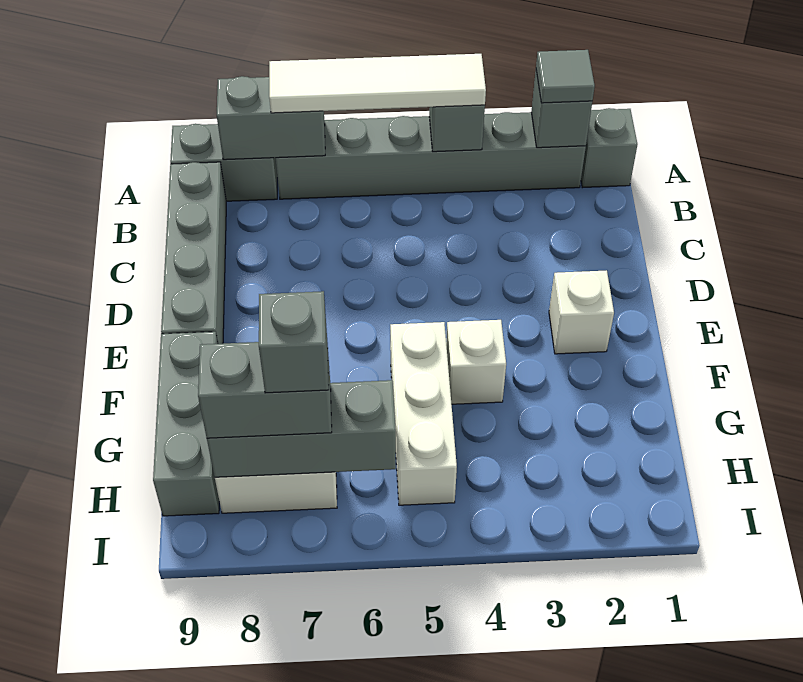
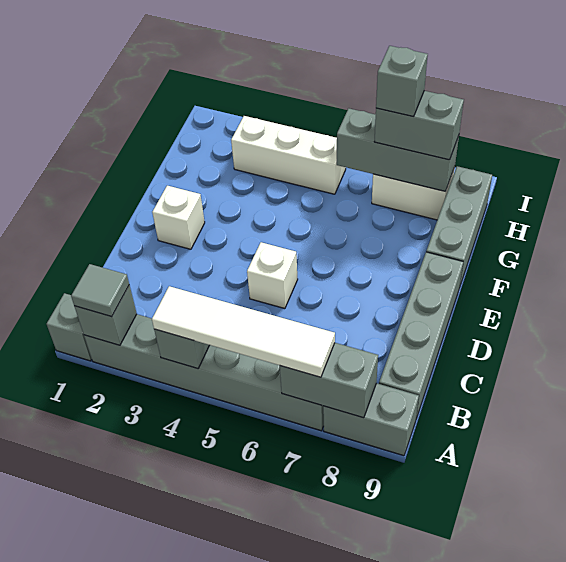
white brick F4 level 1 -> white brick D5 level 1
white brick F5:H5 level 1 -> white brick H3:H5 level 1

